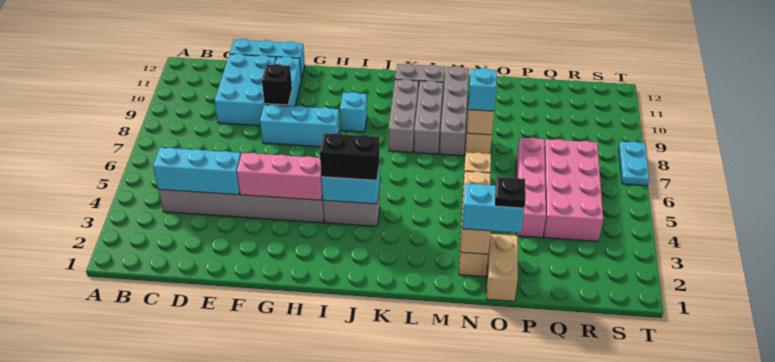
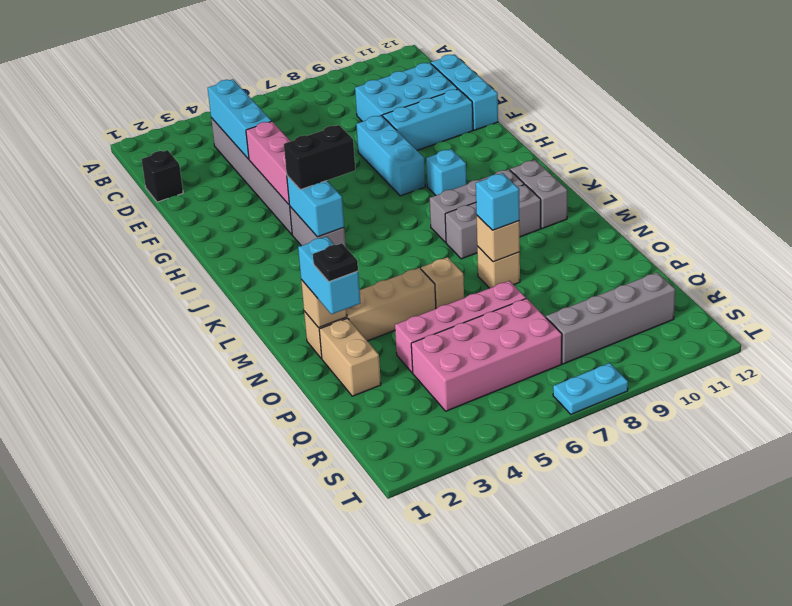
black brick F9 level 2 -> black brick D1 level 1
black brick I4:J4 level 3 -> black brick I4:I5 level 3
grey brick M8:M11 level 1 -> grey brick R8:R11 level 1
tan brick O1:O2 level 1 -> tan brick O2:P2 level 1

